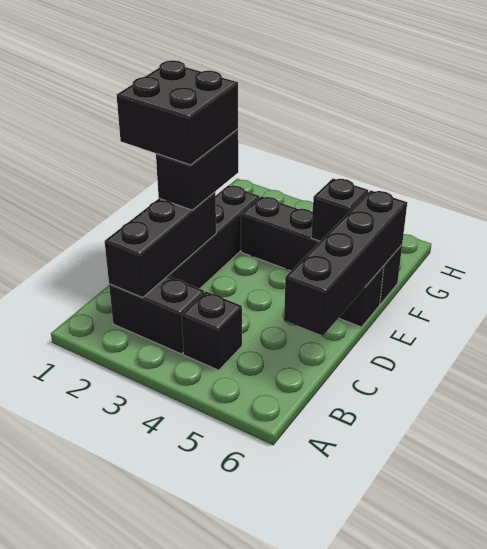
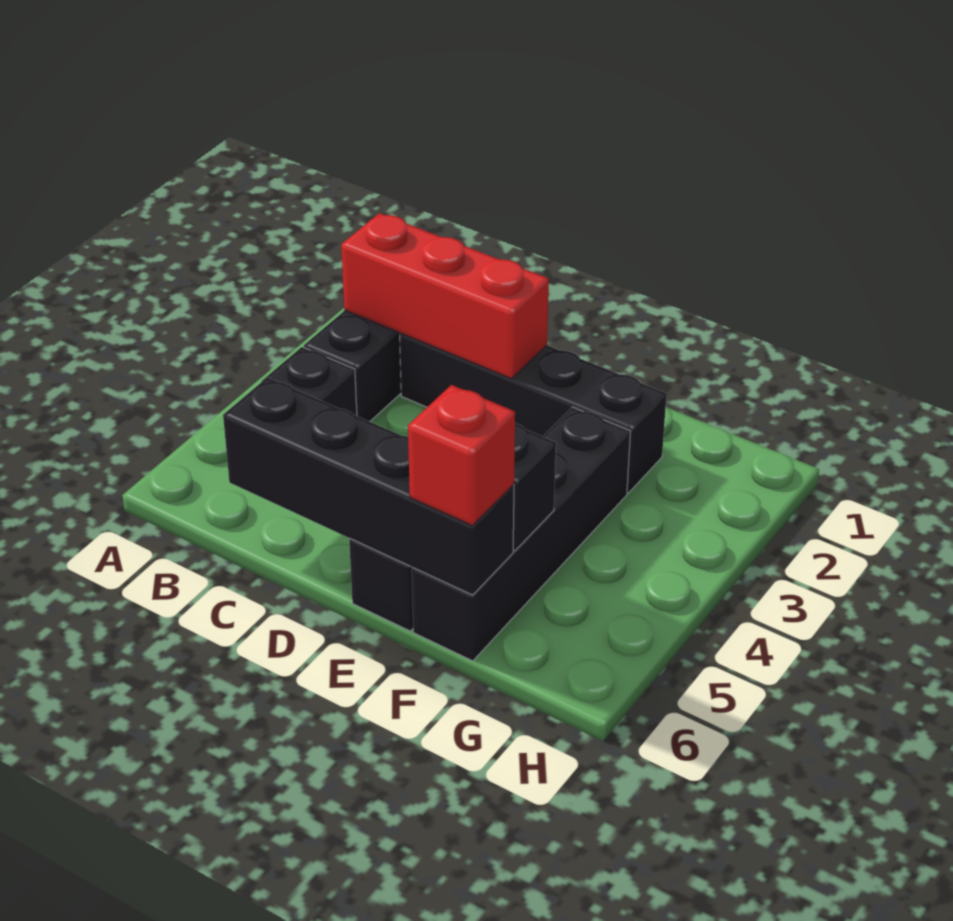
black brick B2:D2 level 2 -> red brick B2:D2 level 2
black brick D1:E2 level 4 -> none
black brick D2:E2 level 3 -> none
none -> red brick F6 level 3

